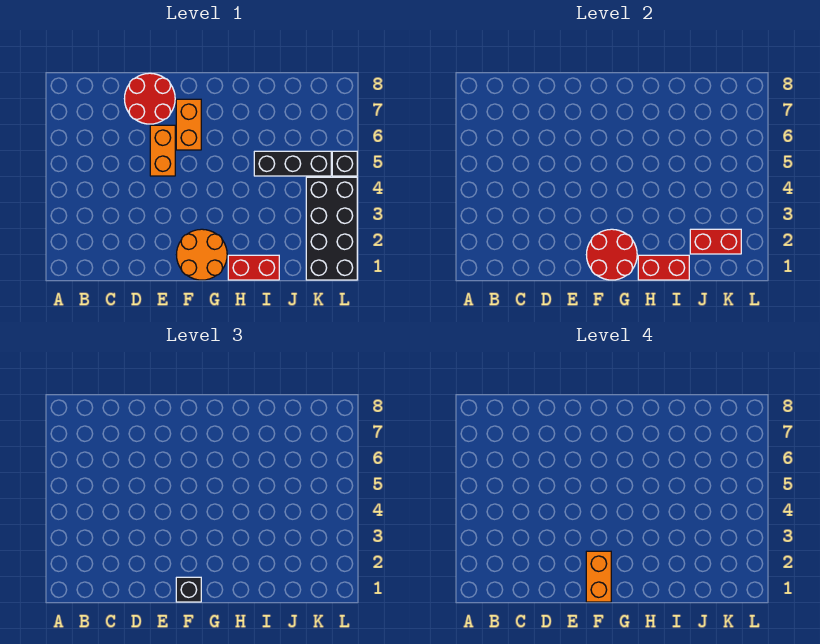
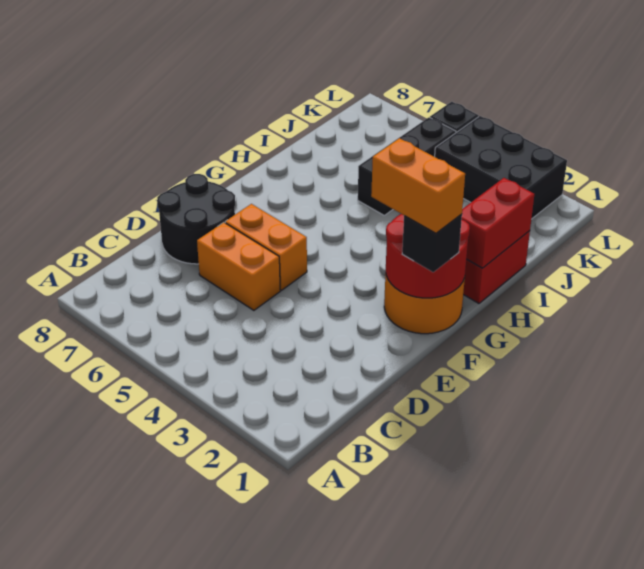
red round brick D7:E8 level 1 -> black round brick D7:E8 level 1
orange brick F6:F7 level 1 -> orange brick D5:D6 level 1
red brick J2:K2 level 2 -> none
black brick K1:L4 level 1 -> black brick K2:L4 level 1

